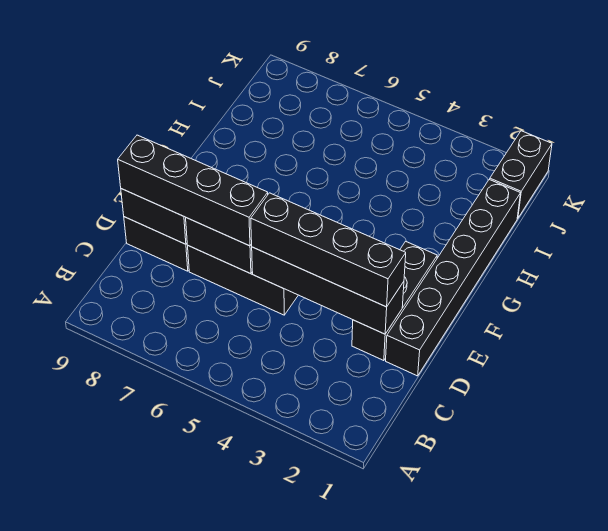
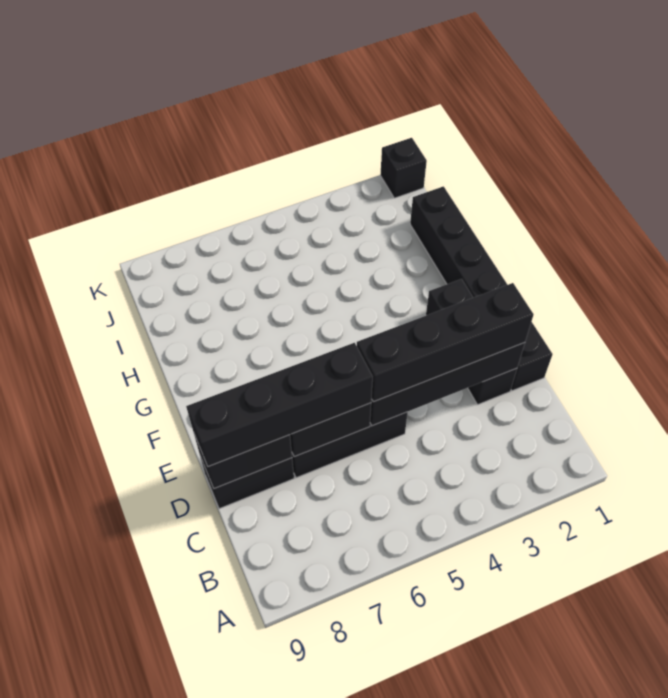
black brick J1:K1 level 1 -> black brick K1 level 1

